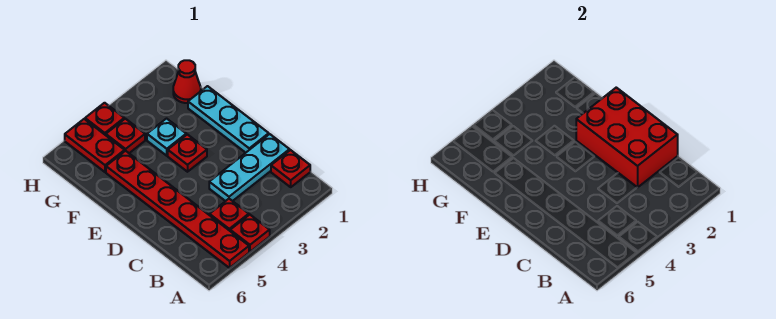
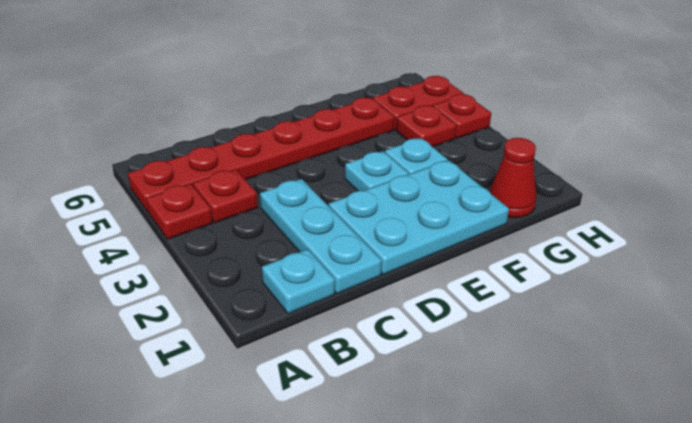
red plate B1 level 1 -> cyan plate B1 level 1
red brick C1:E2 level 2 -> none
cyan plate D1:F1 level 1 -> cyan plate D1:F2 level 1
red plate E3 level 1 -> cyan plate E3 level 1

